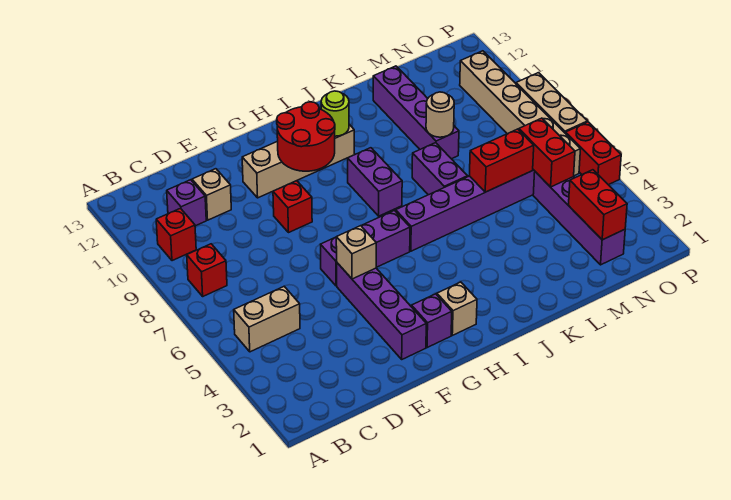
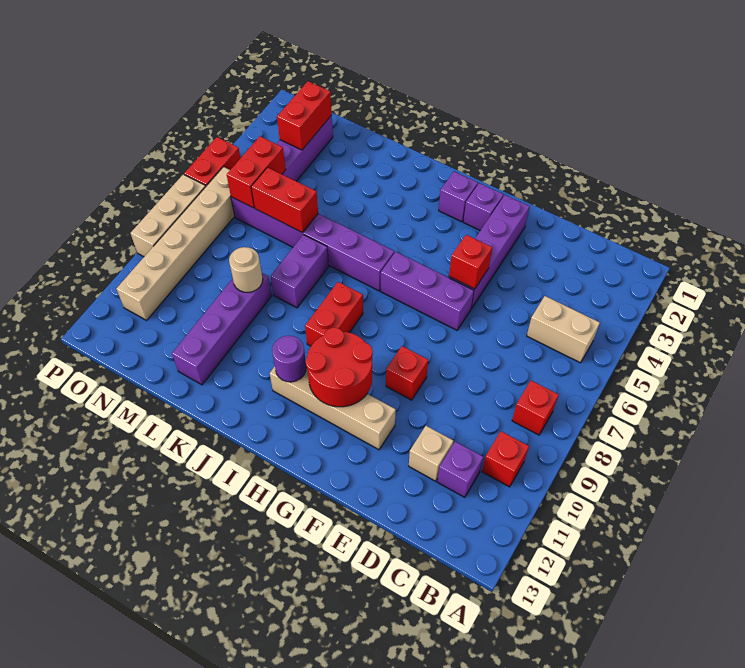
tan brick F5 level 2 -> red brick F5 level 2
tan brick H2 level 1 -> purple brick H2 level 1
purple brick I8:I9 level 1 -> red brick I8:I9 level 1
lime round brick I11 level 2 -> purple round brick I11 level 2

